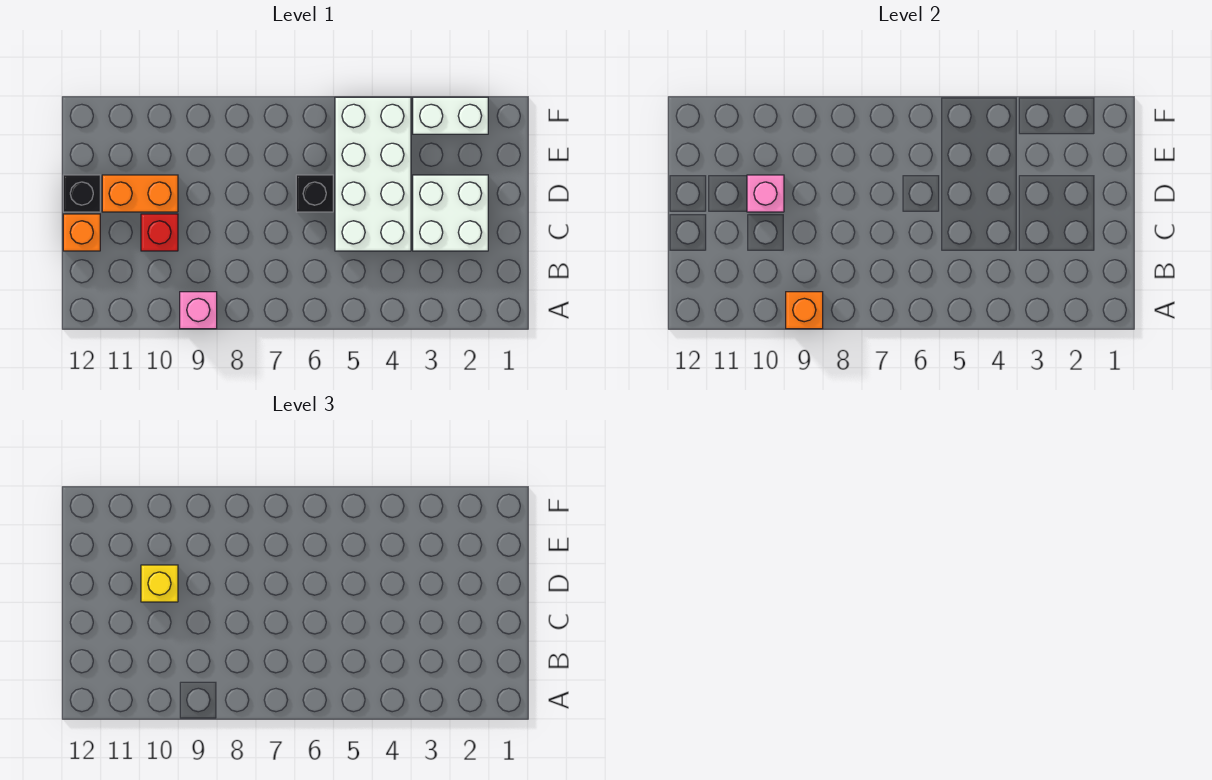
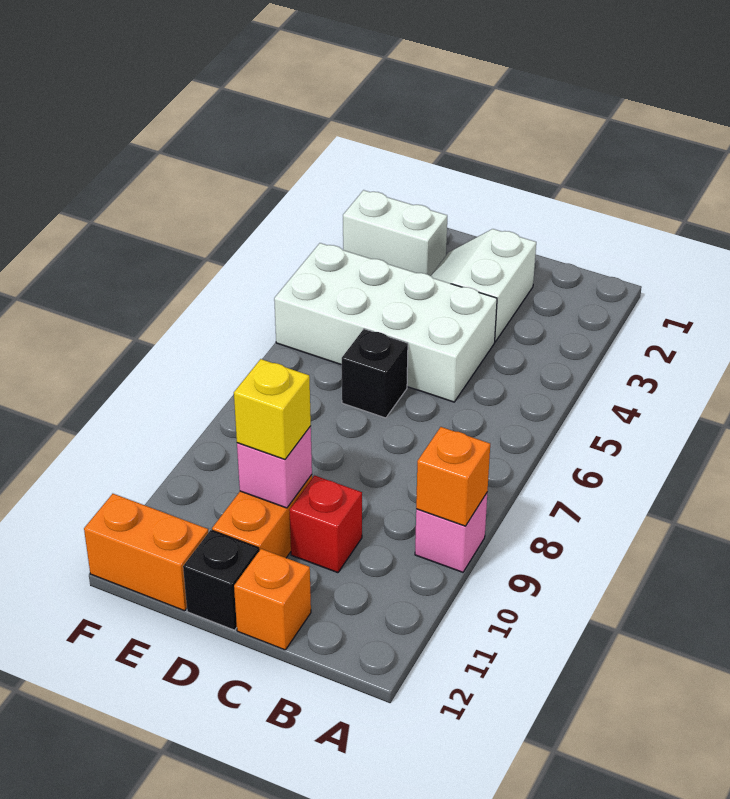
white brick C2:D3 level 1 -> white slope C2:D3 level 1 top C
none -> orange brick E12:F12 level 1
white brick F2:F3 level 1 -> white brick E2:F2 level 1

